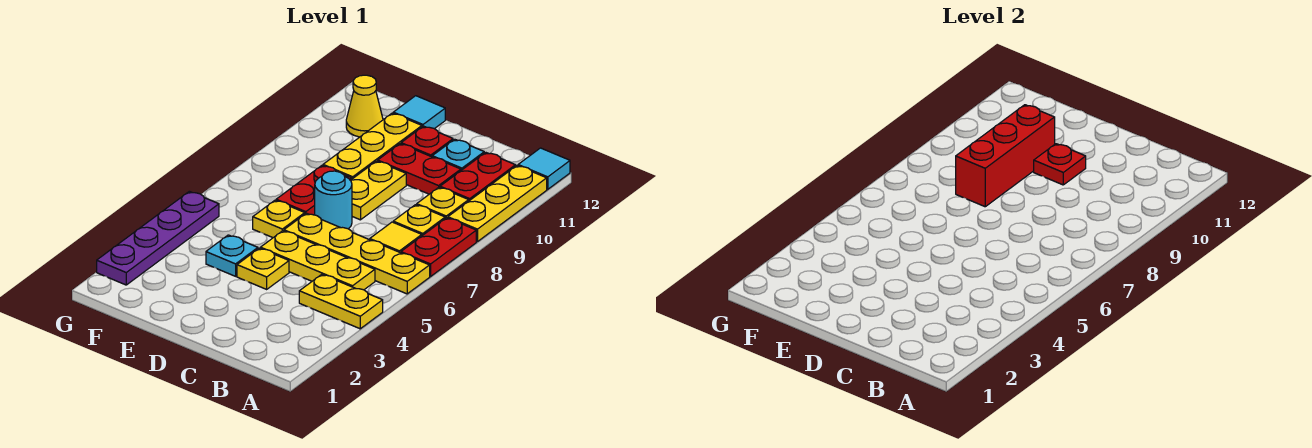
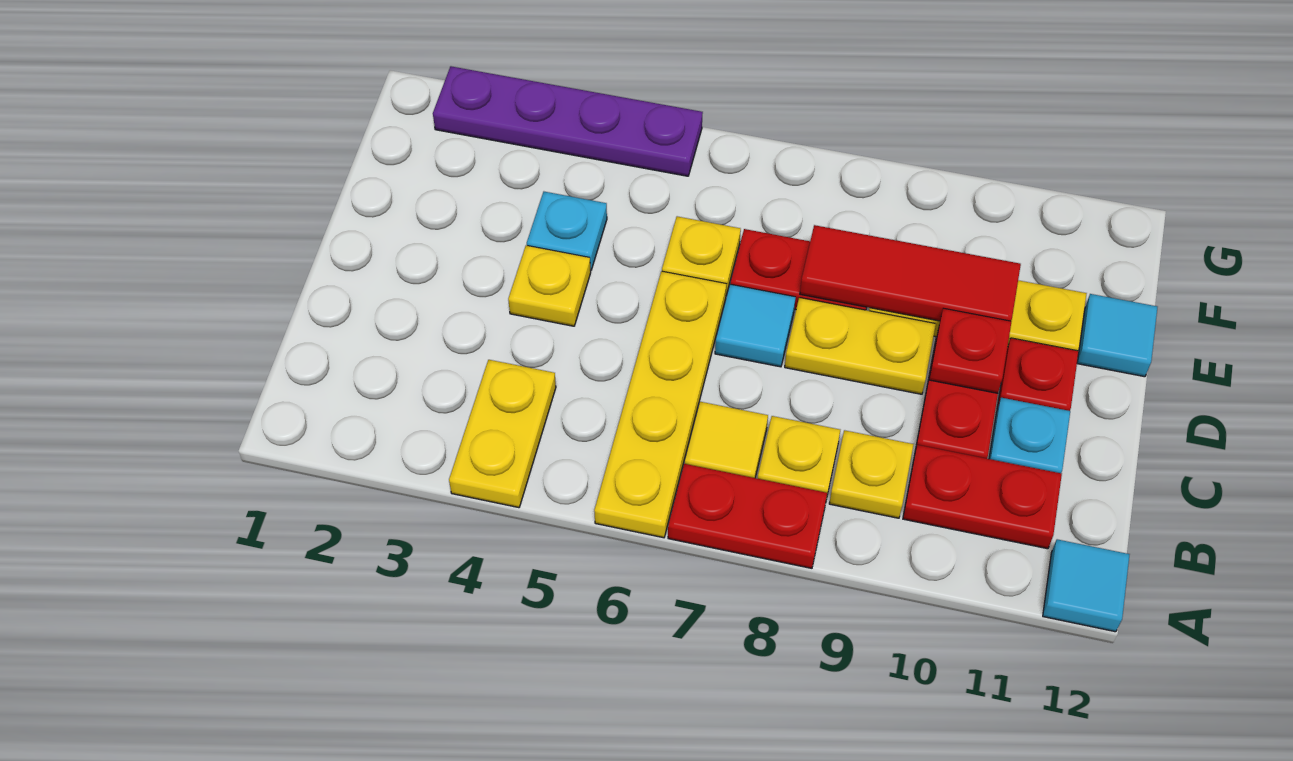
yellow plate A9:A11 level 1 -> none
yellow plate B5:D5 level 1 -> none
cyan round brick D7 level 1 -> cyan tile D7 level 1
red brick E8:E10 level 2 -> red tile E8:E10 level 2
yellow cone F11 level 1 -> none

